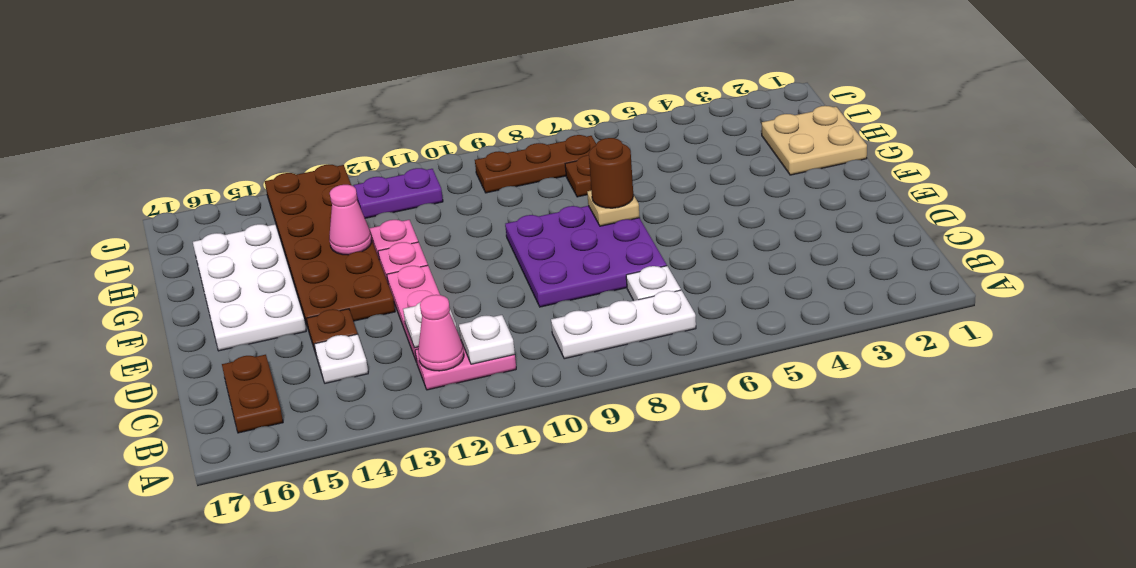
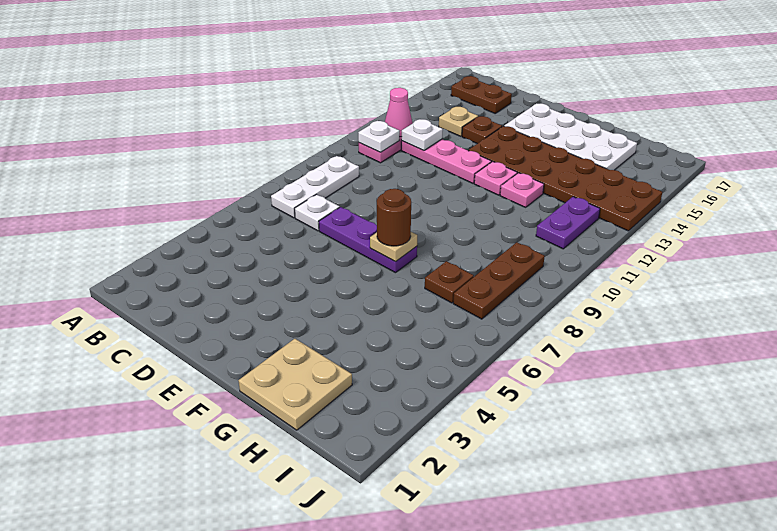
white plate C14 level 1 -> tan plate C14 level 1
purple plate D7:F9 level 1 -> purple plate D7:F7 level 1
pink cone G13 level 2 -> none

